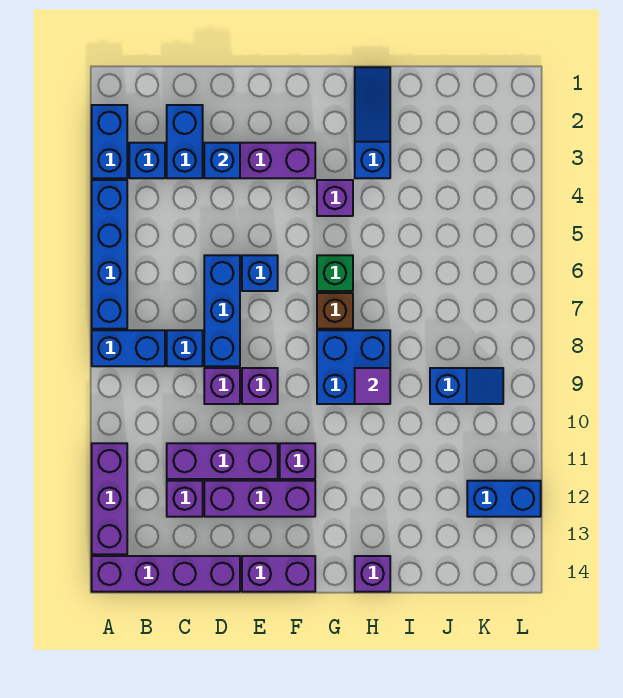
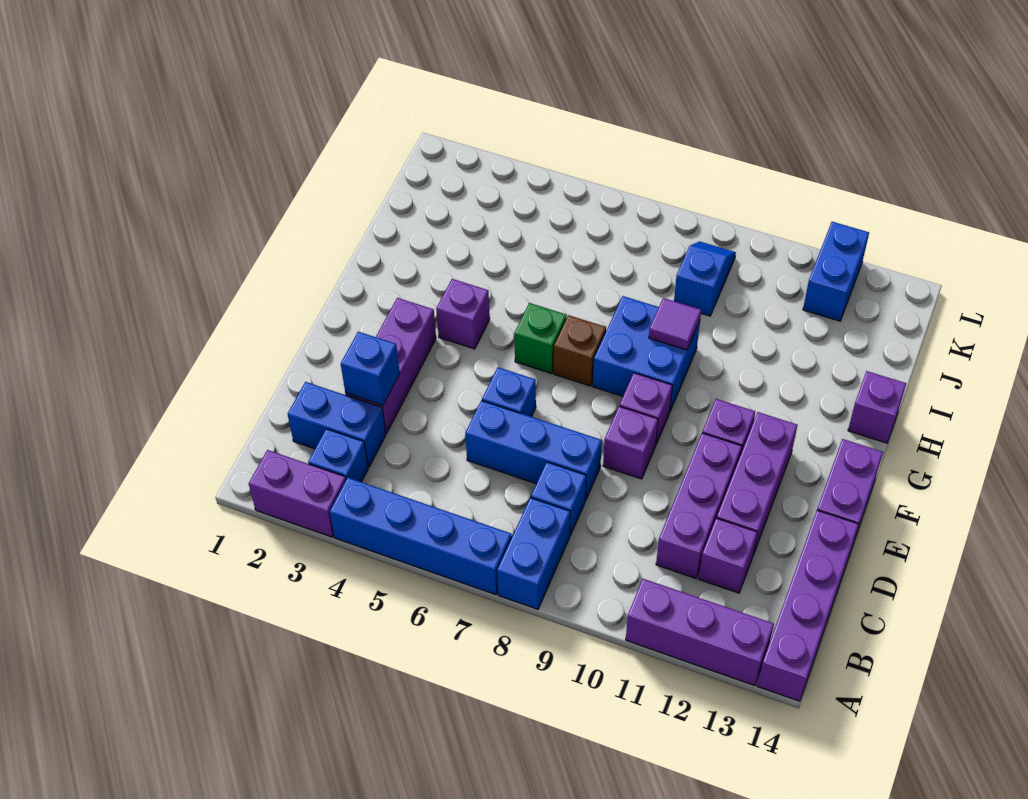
blue brick A2:A3 level 1 -> purple brick A2:A3 level 1
purple brick D9 level 1 -> purple brick F9 level 1
blue slope H1:H3 level 1 top 3 -> none

